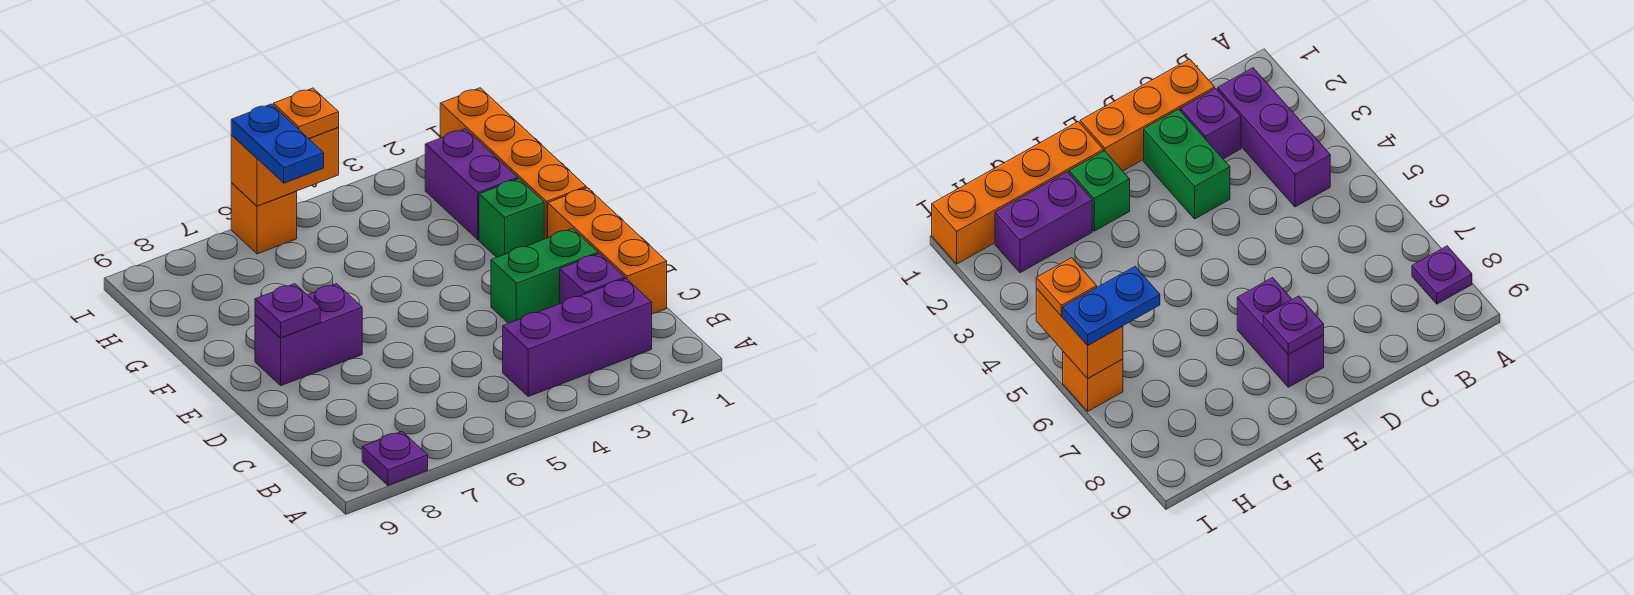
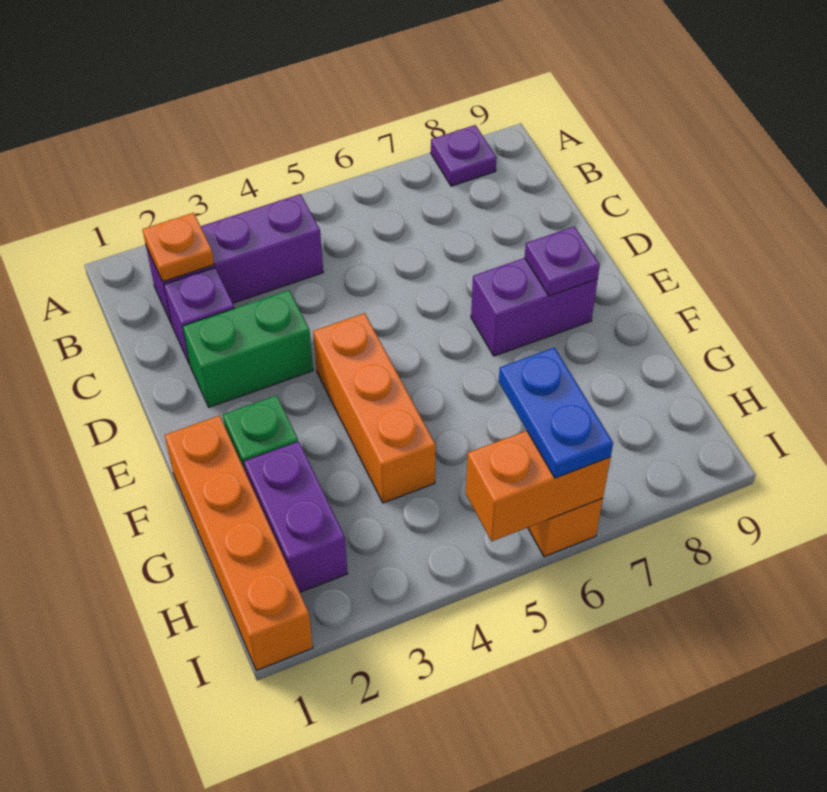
orange brick C1:E1 level 1 -> orange brick E4:G4 level 1
orange plate I5 level 3 -> orange plate B2 level 2

